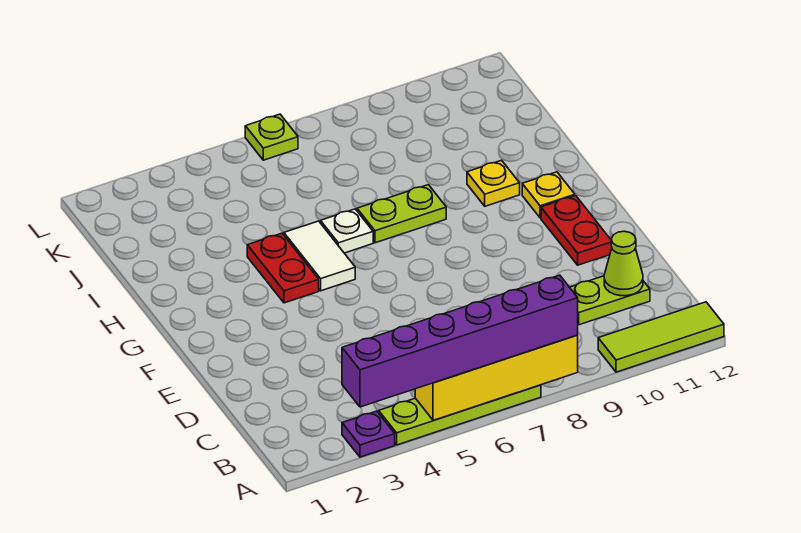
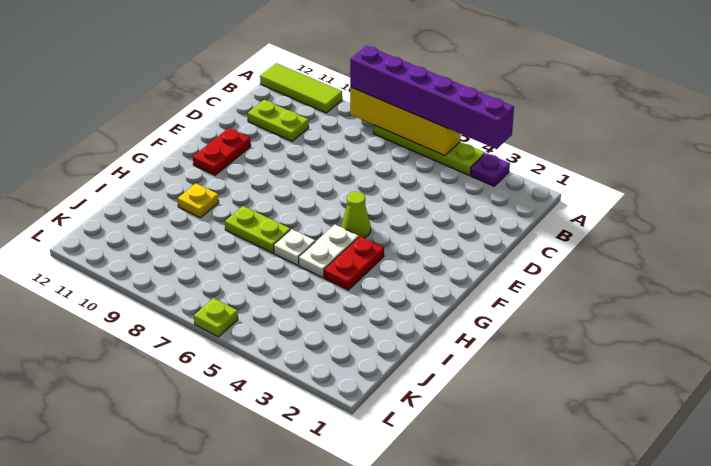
lime cone C11 level 2 -> lime cone F5 level 1
white tile G5:H5 level 1 -> white plate G5:H5 level 1
yellow plate G11 level 1 -> none

